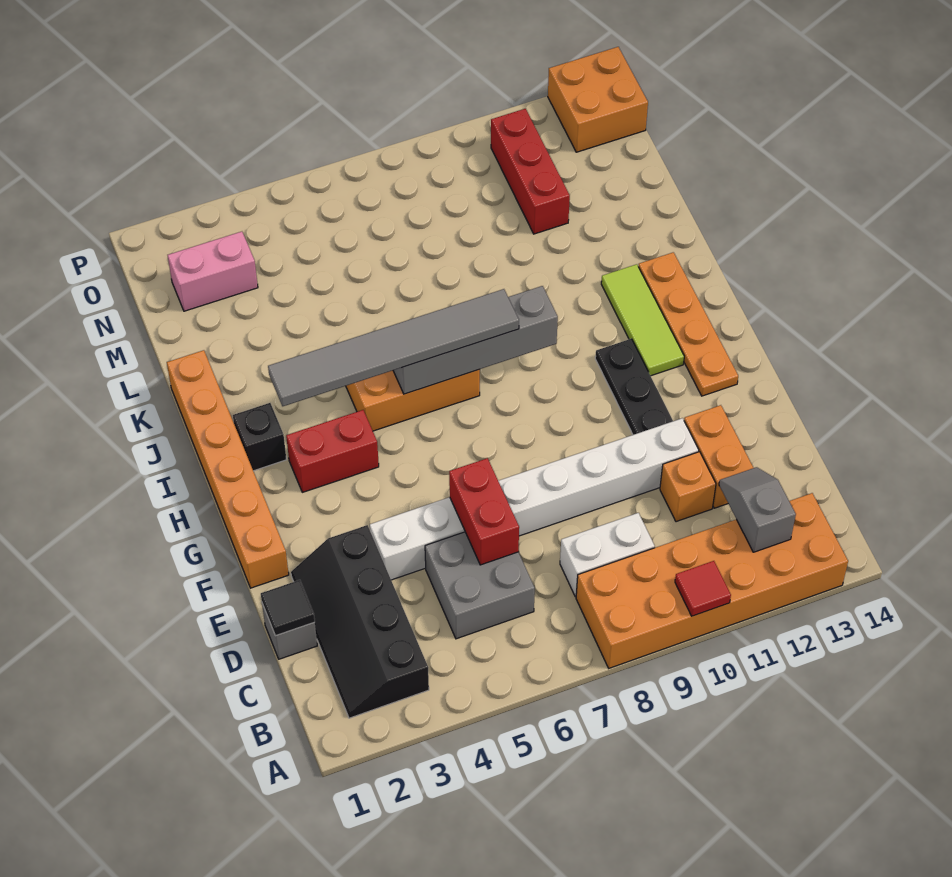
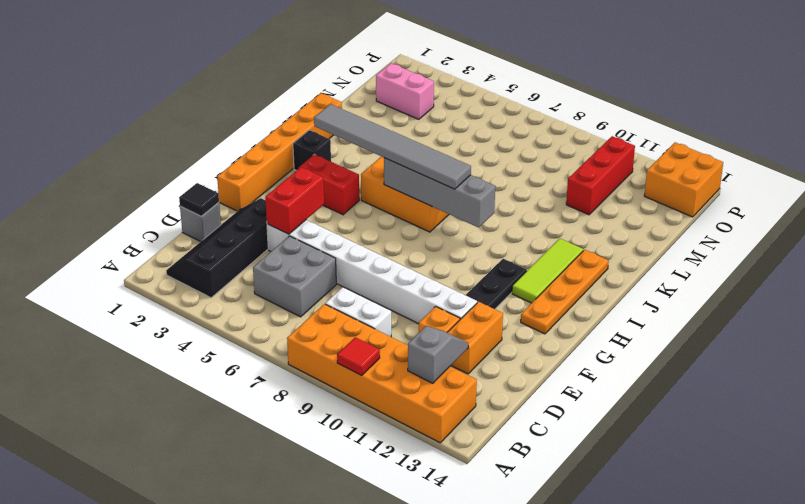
red brick D6:E6 level 2 -> red brick E4:F4 level 2

